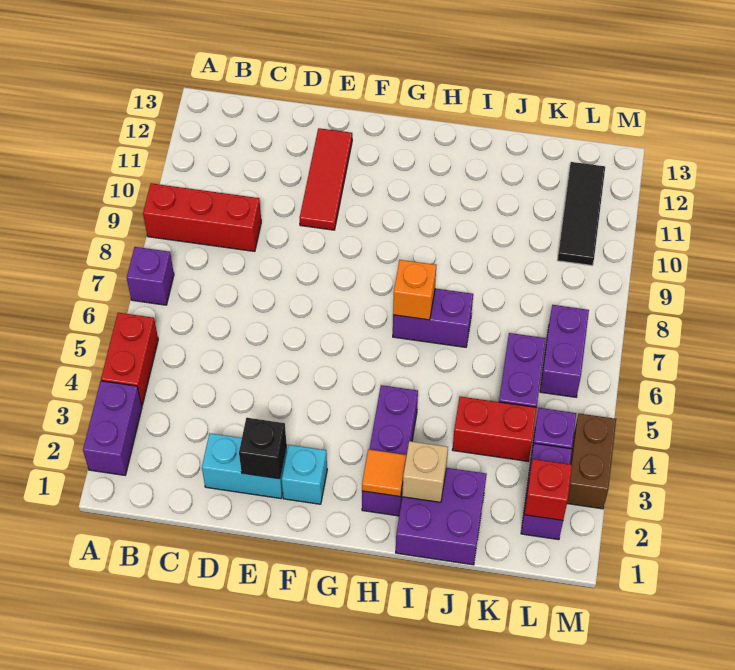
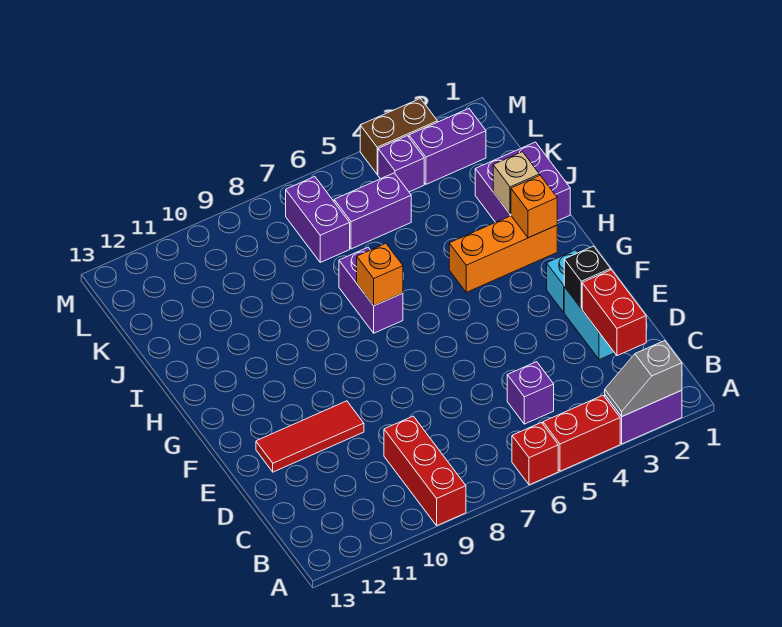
none -> grey slope A2:A3 level 2 top 2
purple brick A7 level 1 -> purple brick C5 level 1
purple brick H2:H4 level 1 -> orange brick H2:H4 level 1
orange tile H2 level 2 -> orange brick H2 level 2
red brick J4:K4 level 1 -> red brick C2:D2 level 2
red brick L2 level 2 -> red brick A6 level 1
purple brick L6:L7 level 1 -> purple brick K7:L7 level 1
black tile L10:L12 level 1 -> none

